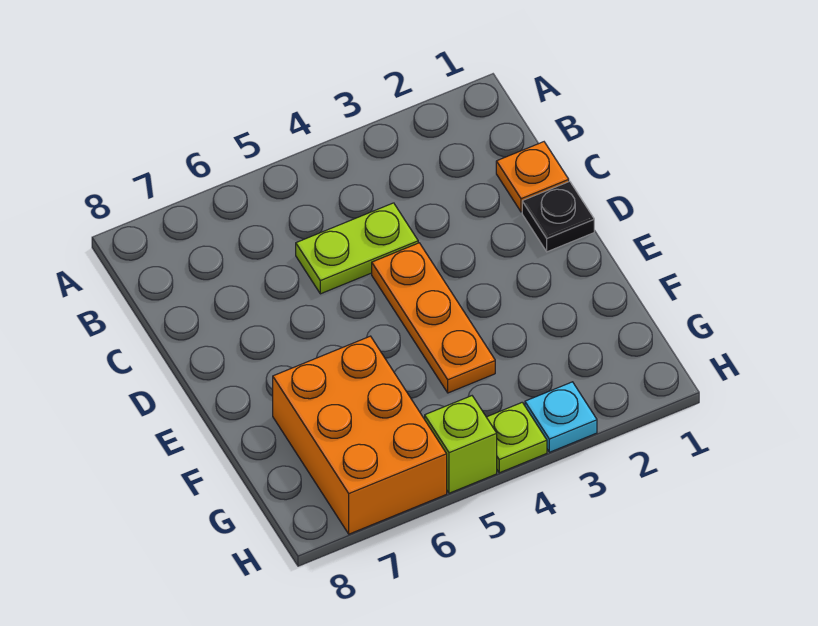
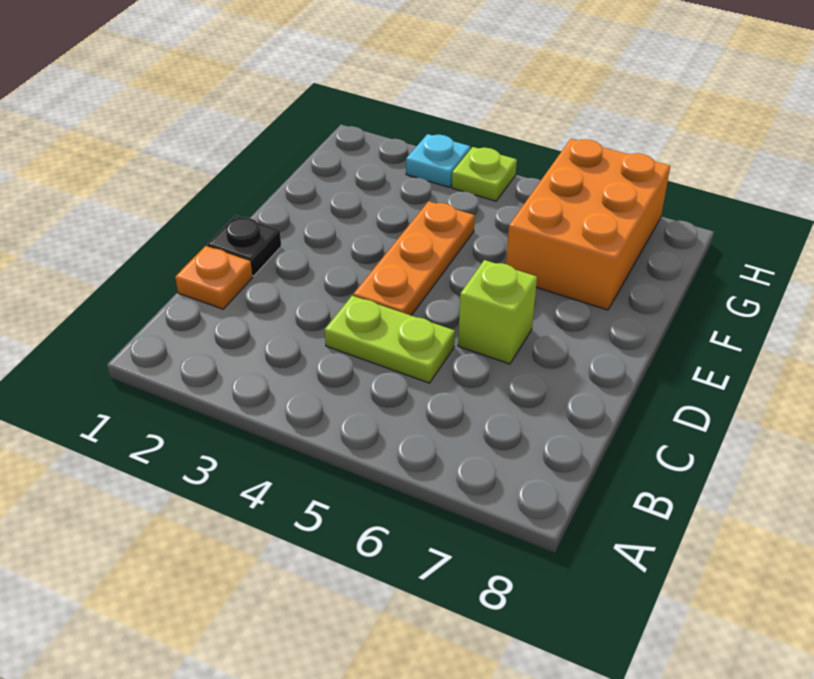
lime brick H5 level 1 -> lime brick D6 level 1

